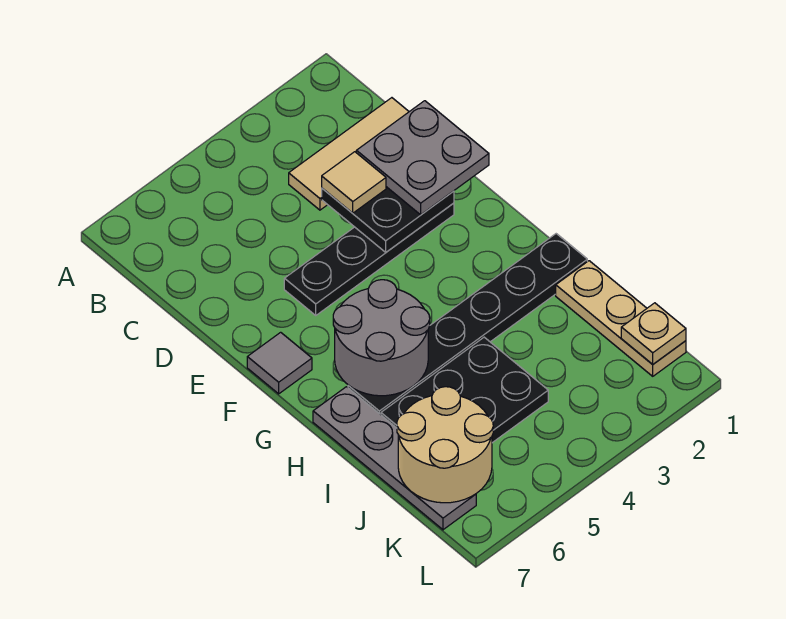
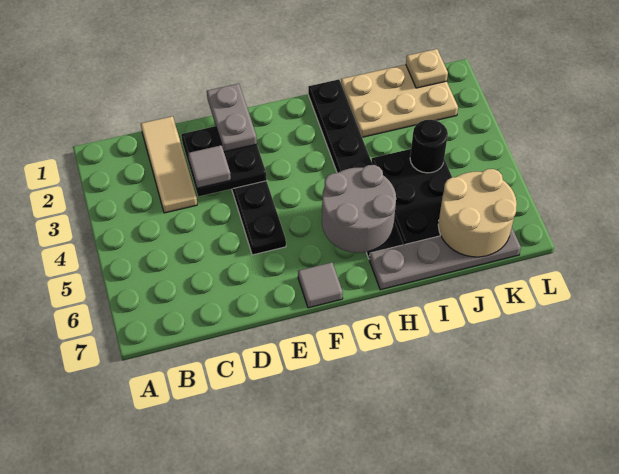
grey plate D1:E2 level 3 -> grey plate E1:E2 level 3
tan tile D3 level 3 -> grey tile D3 level 3
tan plate I1:K1 level 1 -> tan plate I1:K2 level 1
none -> black round brick J4 level 2

